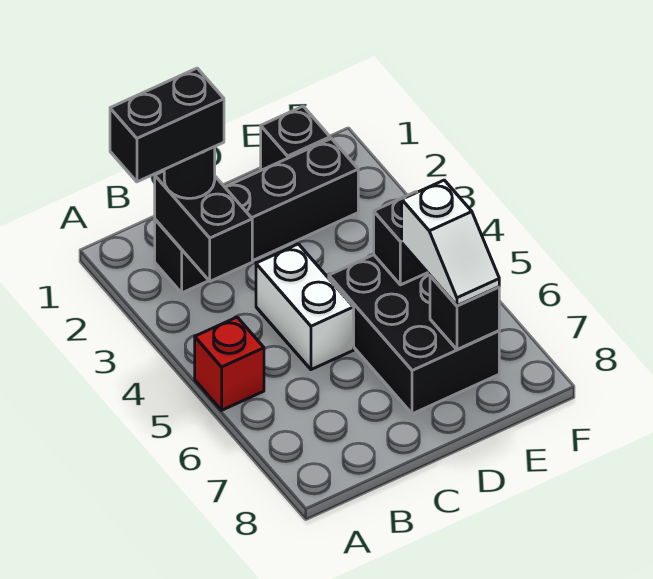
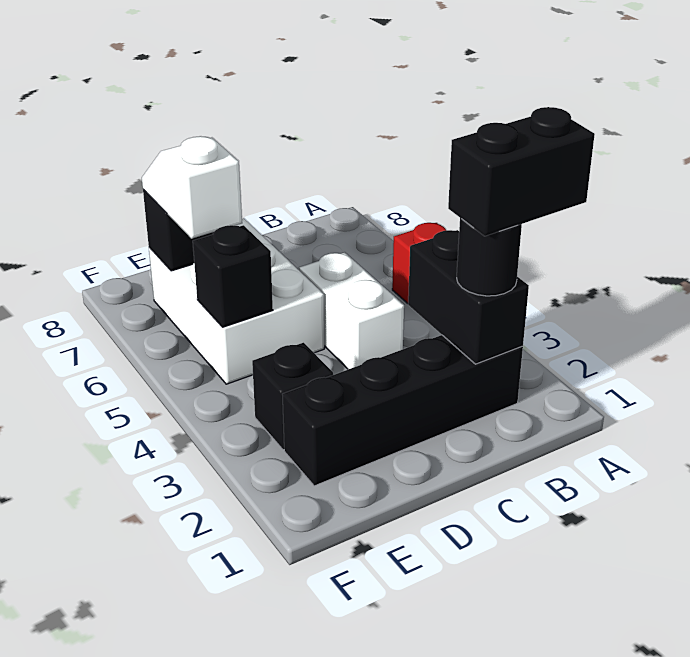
black brick D5:E7 level 1 -> white brick D5:E7 level 1
black brick E1 level 1 -> black brick E3 level 1

